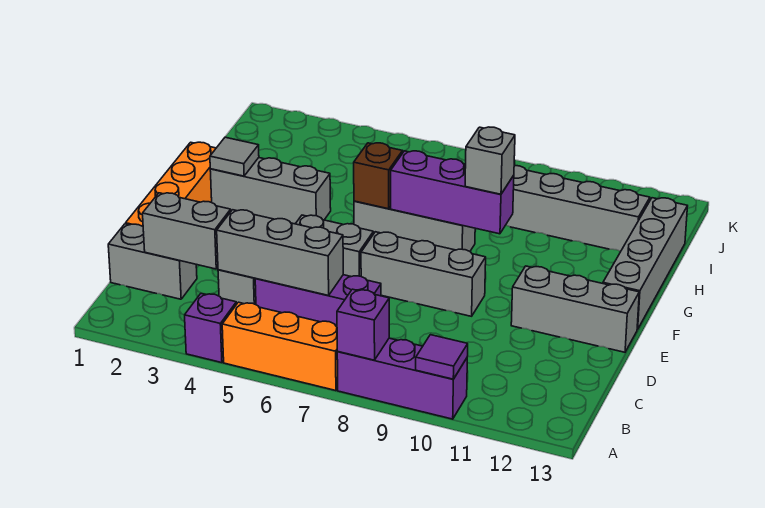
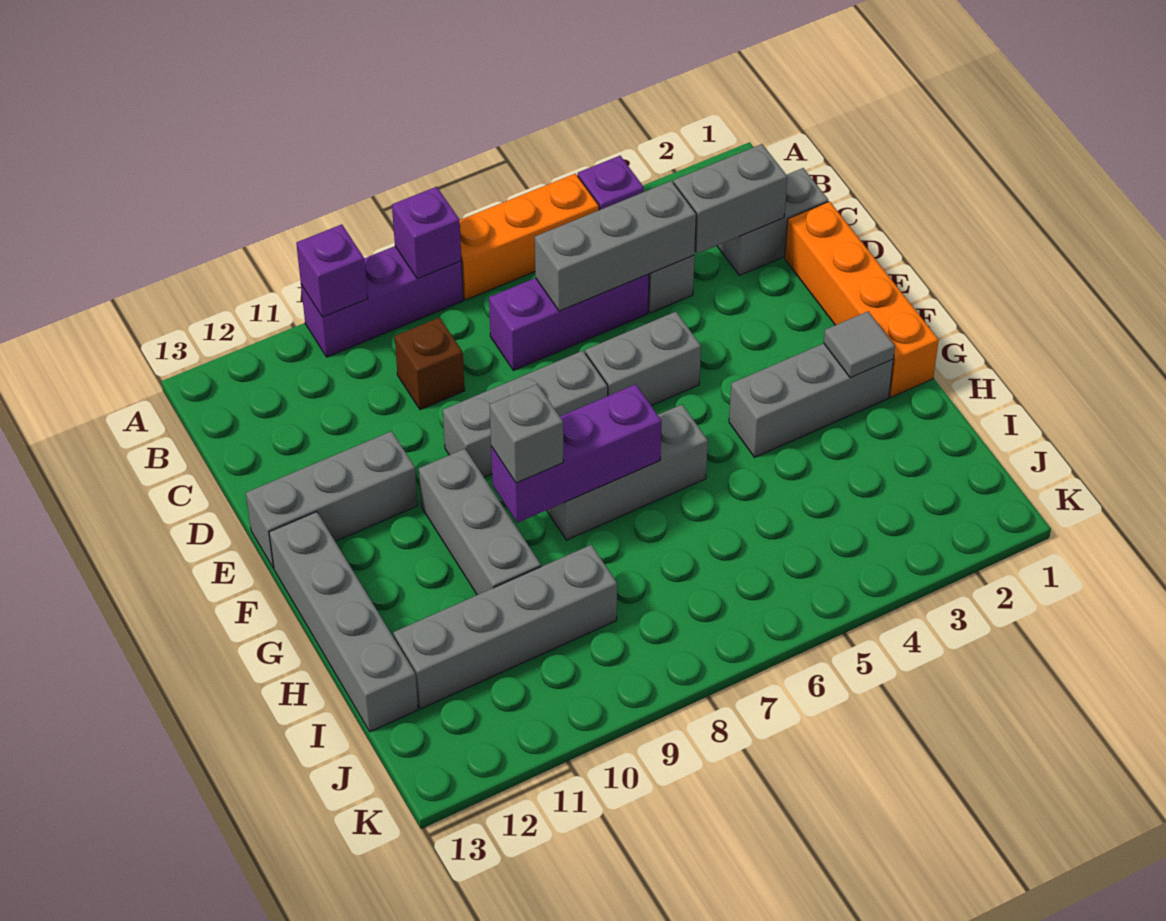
purple tile A10 level 2 -> purple brick A10 level 2
none -> grey brick F10:H10 level 1
brown brick G6 level 2 -> brown brick C9 level 1

